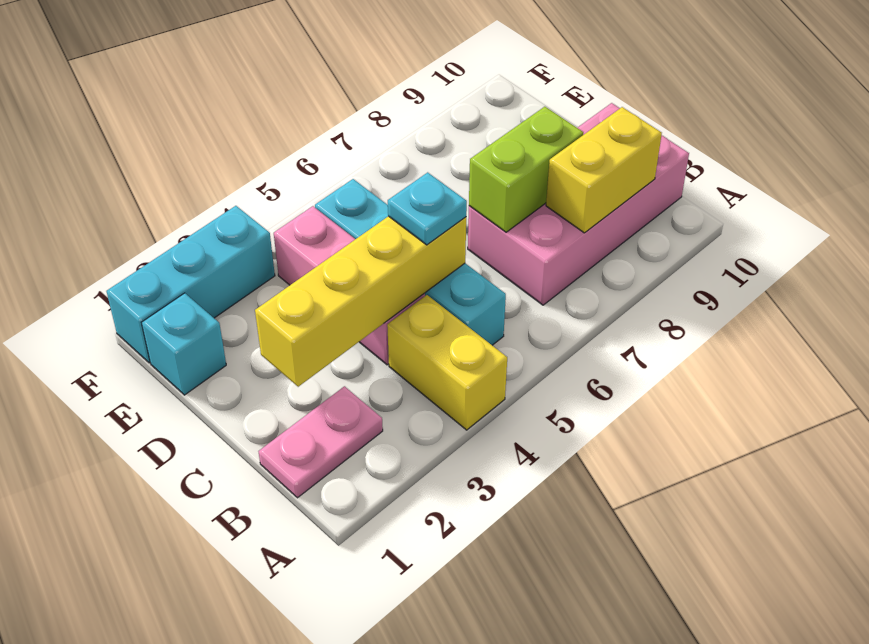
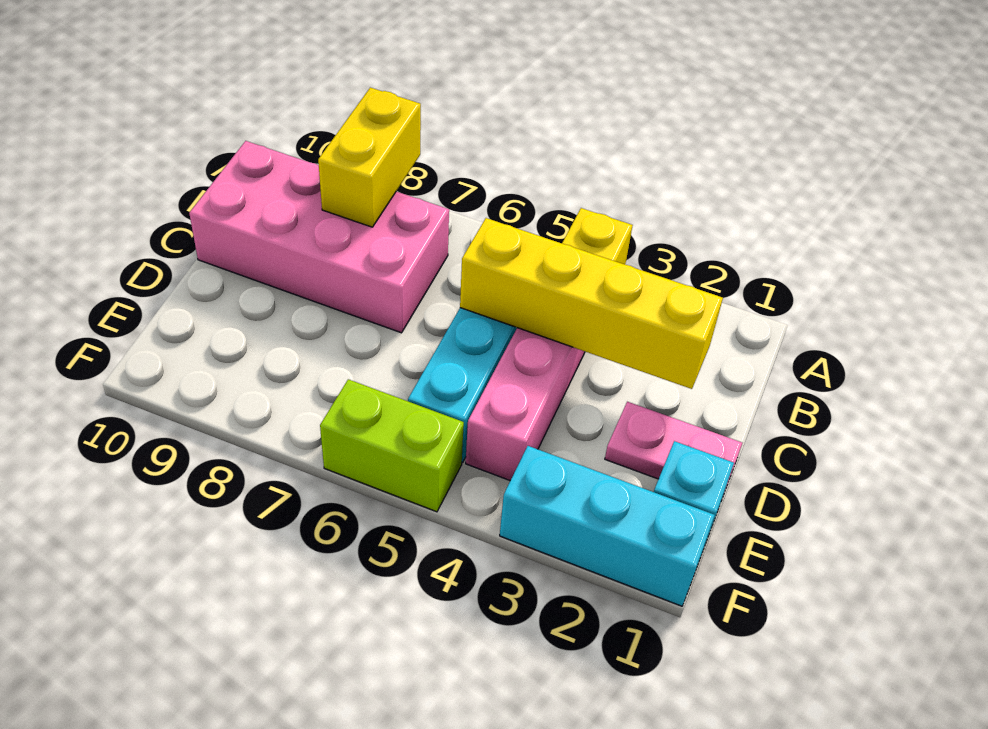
pink plate B1:B2 level 1 -> pink plate D1:D2 level 1
yellow brick B8:B9 level 2 -> yellow brick A8:B8 level 2
cyan plate C5 level 3 -> none
lime brick C7:C8 level 2 -> lime brick F5:F6 level 1

